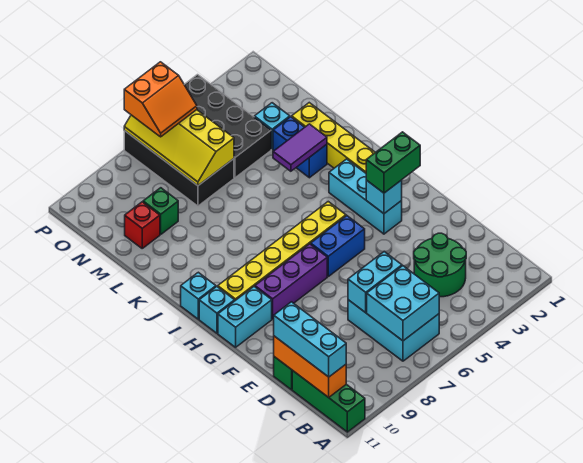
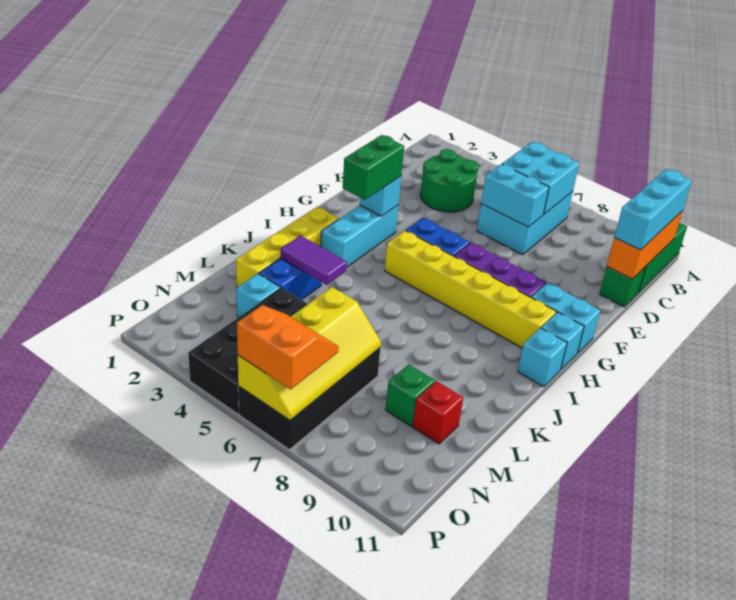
green brick G2:G3 level 3 -> green brick G3:H3 level 3

